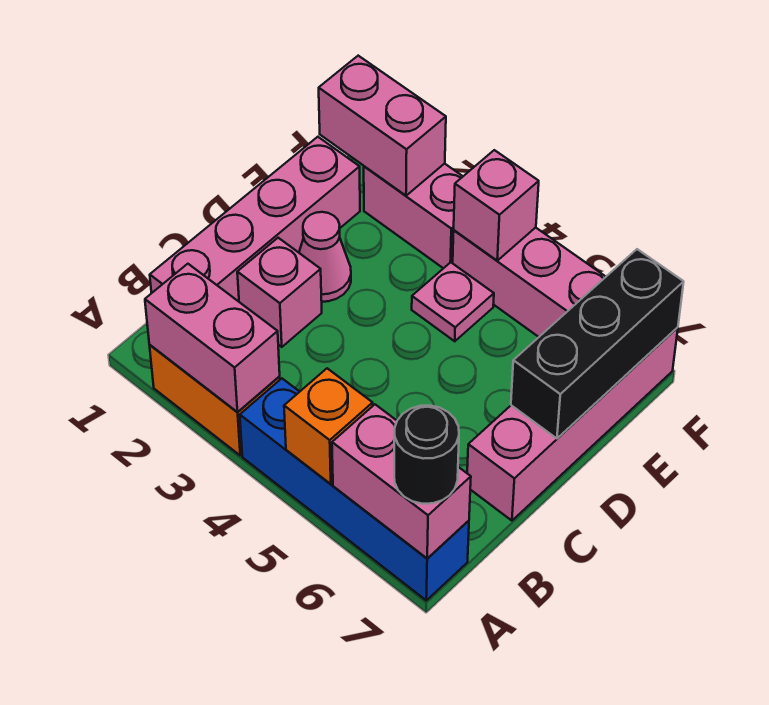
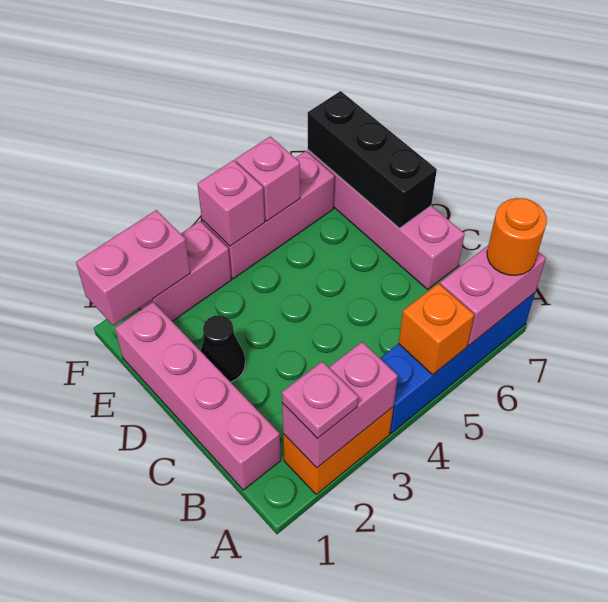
black round brick A7 level 3 -> orange round brick A7 level 3
pink brick C2 level 1 -> pink brick F5 level 2
pink cone D2 level 1 -> black cone D2 level 1
pink plate E4 level 1 -> pink plate A2 level 3

